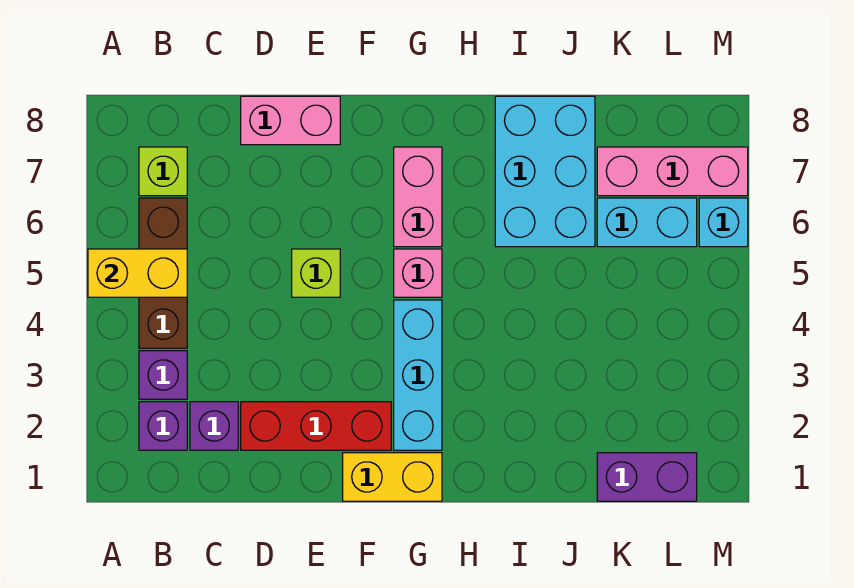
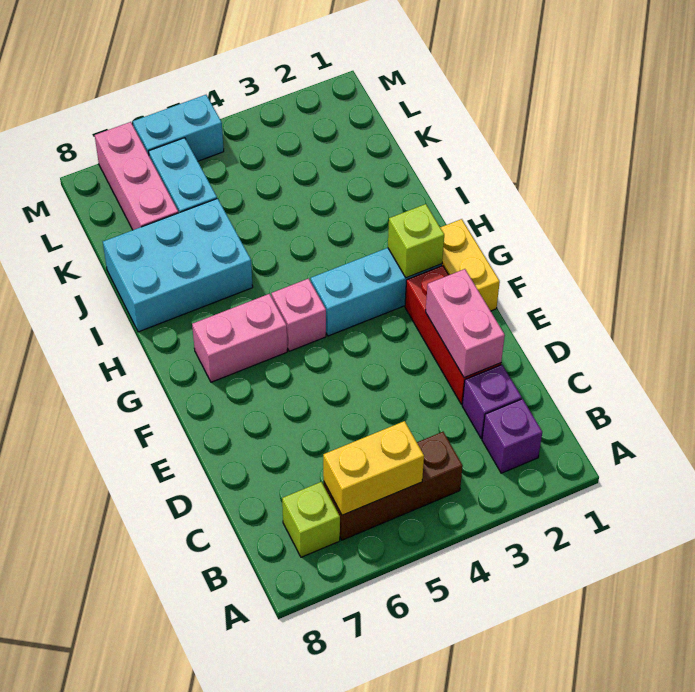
yellow brick A5:B5 level 2 -> yellow brick B5:B6 level 2
purple brick B3 level 1 -> none
pink brick D8:E8 level 1 -> pink brick D2:E2 level 2
lime brick E5 level 1 -> lime brick G2 level 2
purple brick K1:L1 level 1 -> none
cyan brick M6 level 1 -> cyan brick M5:M6 level 1

